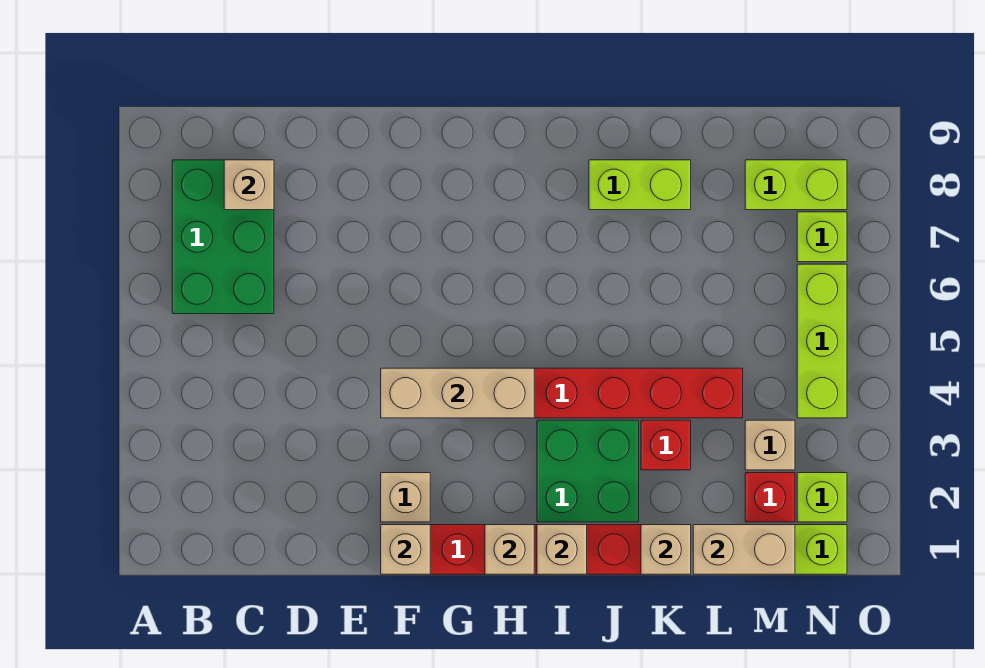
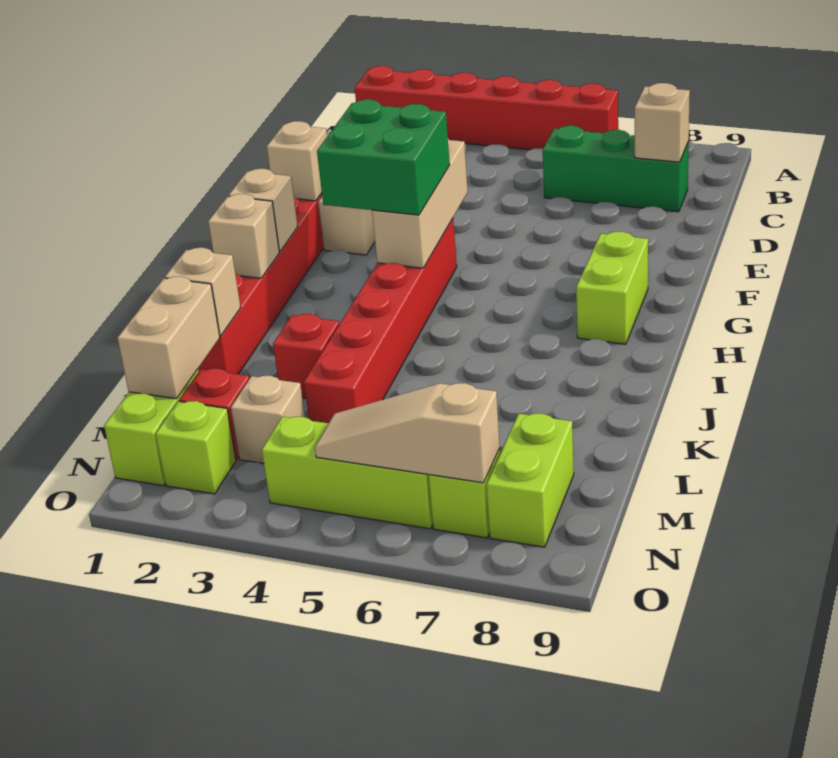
none -> red brick A1:A6 level 1
green brick B6:C8 level 1 -> green brick C6:C8 level 1
green brick I2:J3 level 1 -> green brick G3:H4 level 3
lime brick J8:K8 level 1 -> lime brick G8:H8 level 1
none -> tan slope N5:N7 level 2 top 7

